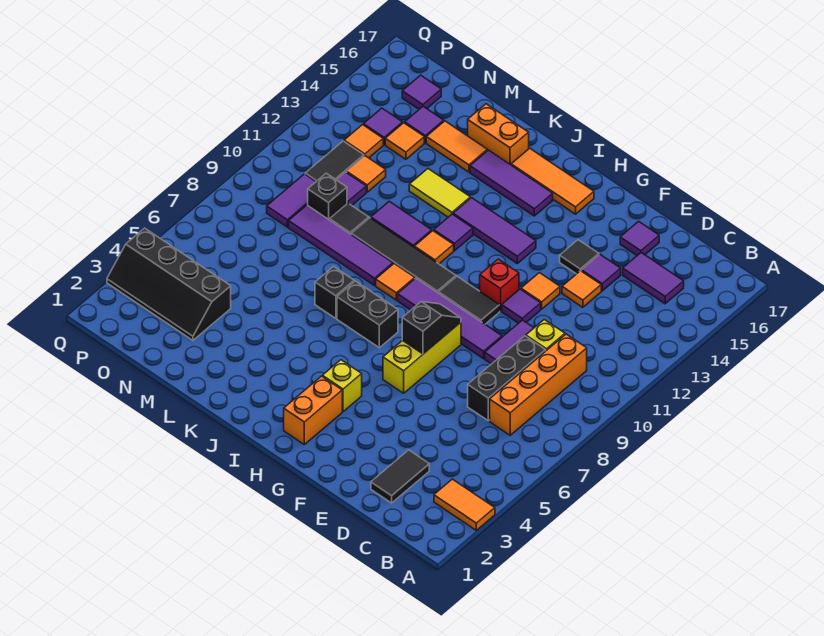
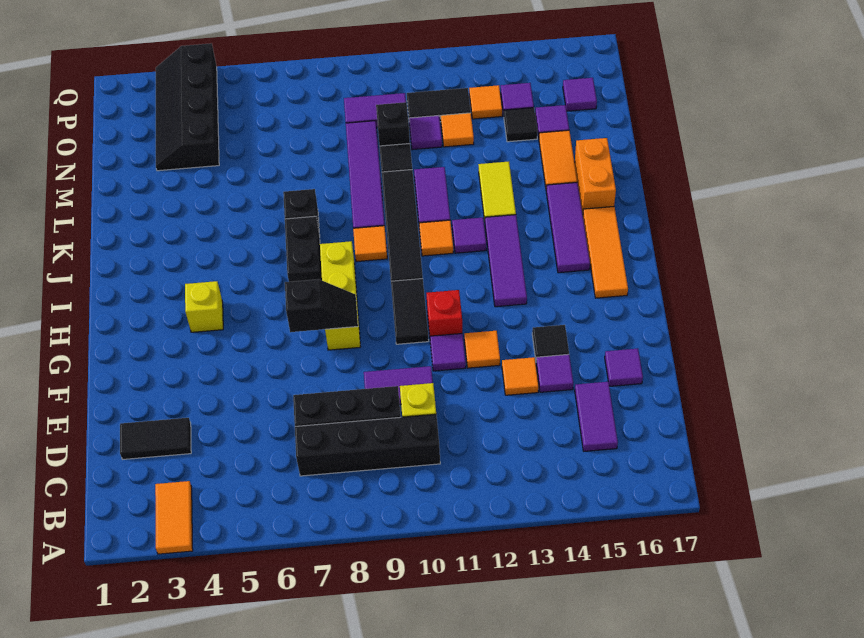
orange brick C7:C10 level 1 -> black brick C7:C10 level 1
purple tile F9:I9 level 1 -> none
yellow brick G6:G8 level 1 -> yellow brick G8:I8 level 1
orange brick H2:H3 level 1 -> none
orange tile N14 level 1 -> black tile N14 level 1

